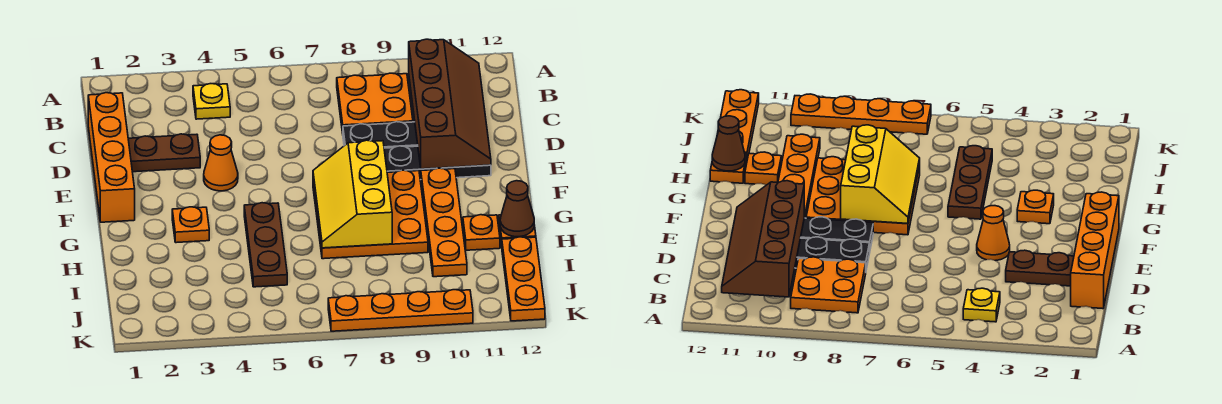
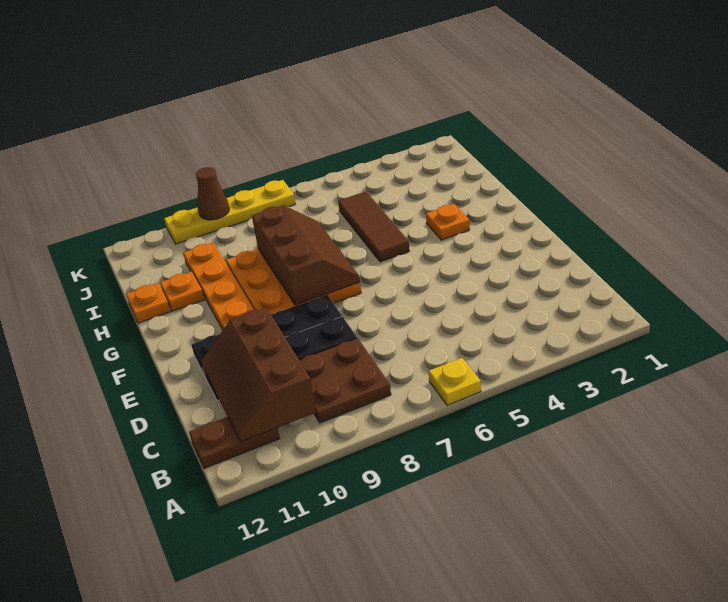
yellow plate B4 level 1 -> yellow plate A6 level 1
orange plate B8:C9 level 1 -> brown plate B8:C9 level 1
brown slope B10:E11 level 2 top 10 -> brown slope B10:D11 level 2 top 10
orange brick C1:F1 level 1 -> none
brown plate D2:D3 level 1 -> brown plate B11:B12 level 1
orange cone E4 level 1 -> none
yellow slope F7:H8 level 2 top 8 -> brown slope F7:H8 level 2 top 8
brown plate G5:I5 level 1 -> brown tile G5:I5 level 1
brown cone H12 level 2 -> brown cone K9 level 2
orange plate I12:K12 level 1 -> none
orange plate K7:K10 level 1 -> yellow plate K7:K10 level 1

